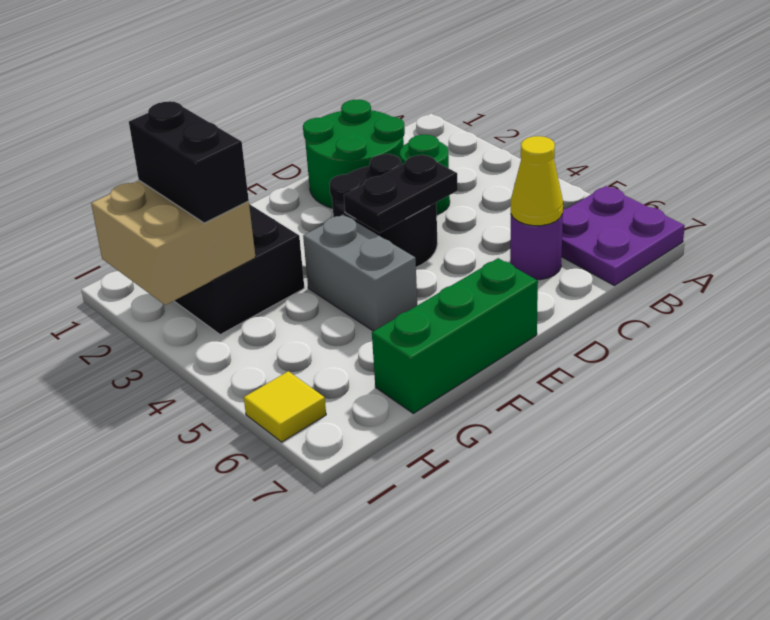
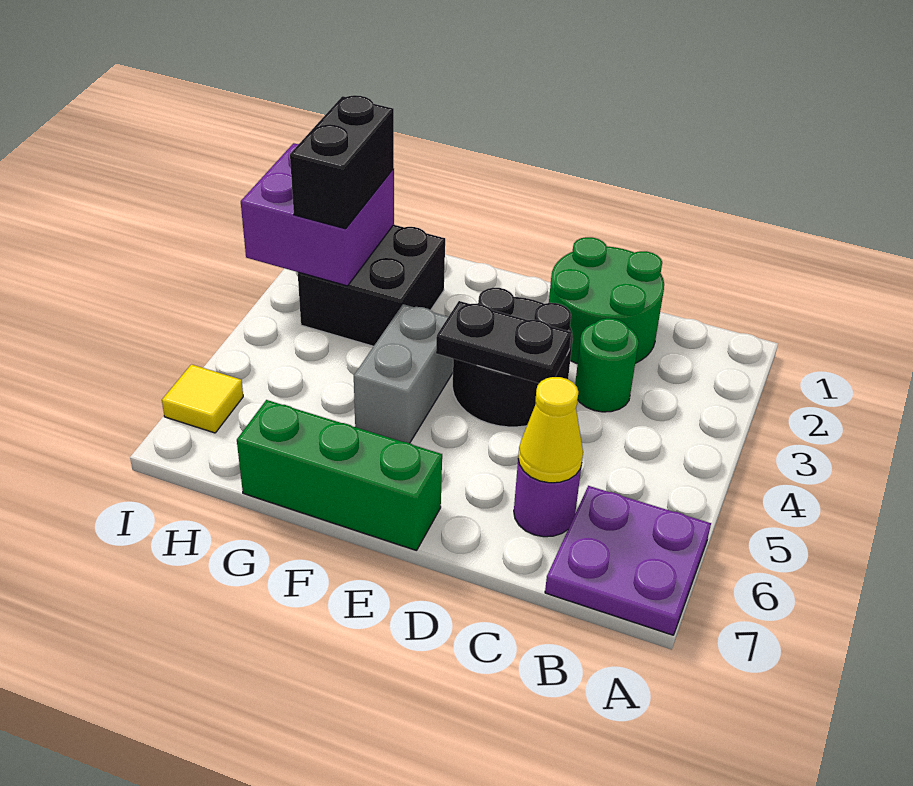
tan brick H2:I3 level 2 -> purple brick H2:I3 level 2

